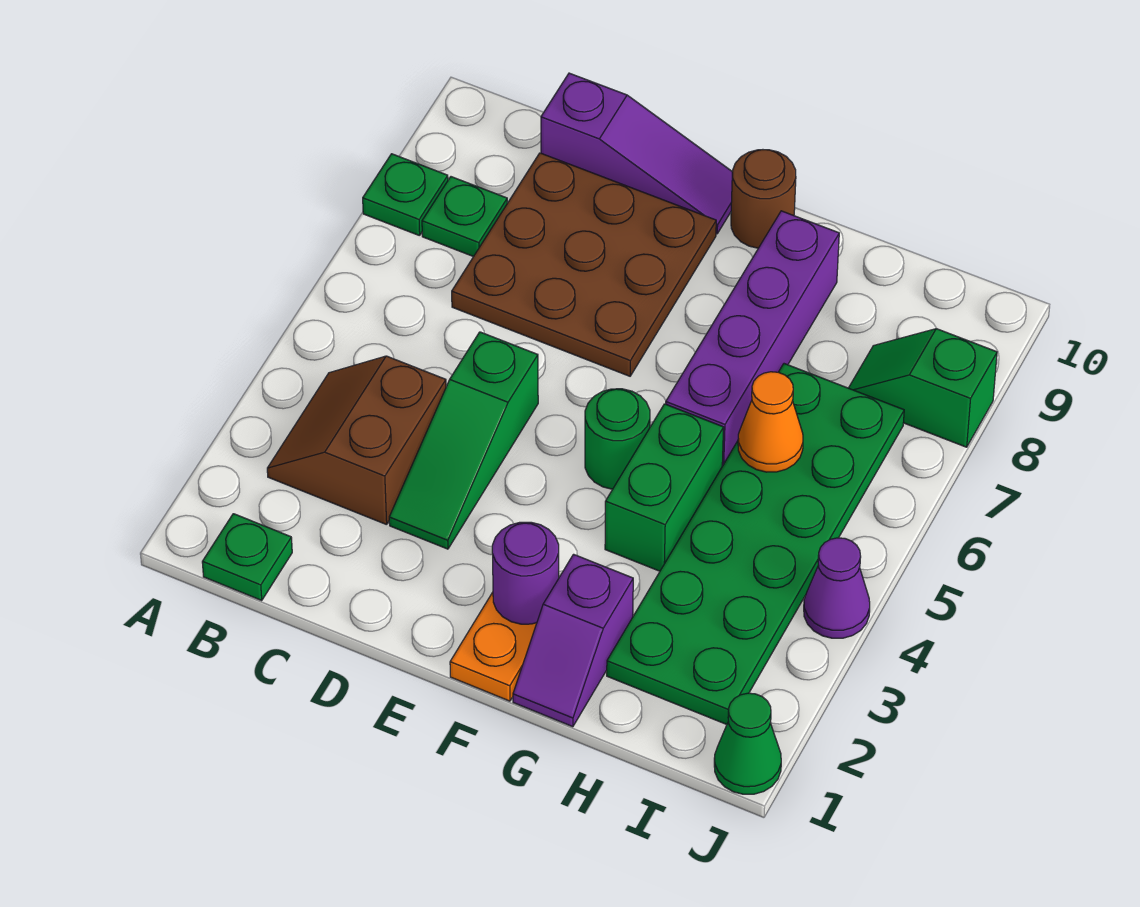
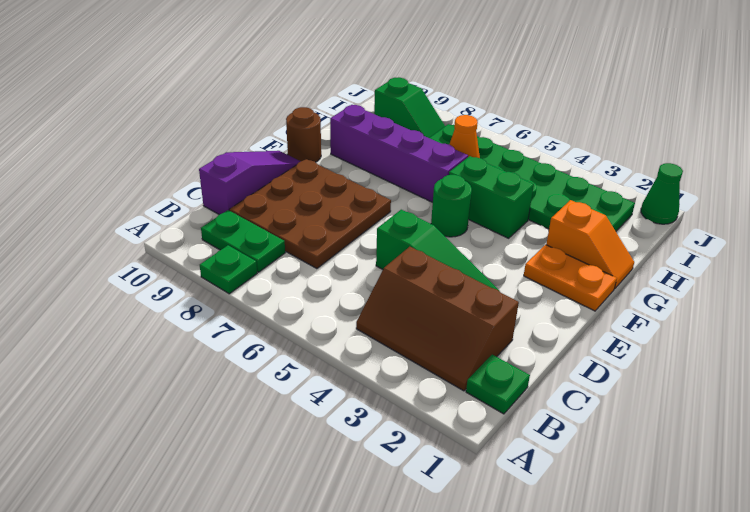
brown slope B3:C4 level 1 top C -> brown slope B2:C4 level 1 top C
green plate B8 level 1 -> green plate B8:B9 level 1
purple round brick F2 level 2 -> none
purple slope G1:G2 level 1 top 2 -> orange slope G1:G2 level 1 top 2
green slope I8:J8 level 1 top J -> green slope I8:I9 level 1 top 9
purple cone J4 level 1 -> none

